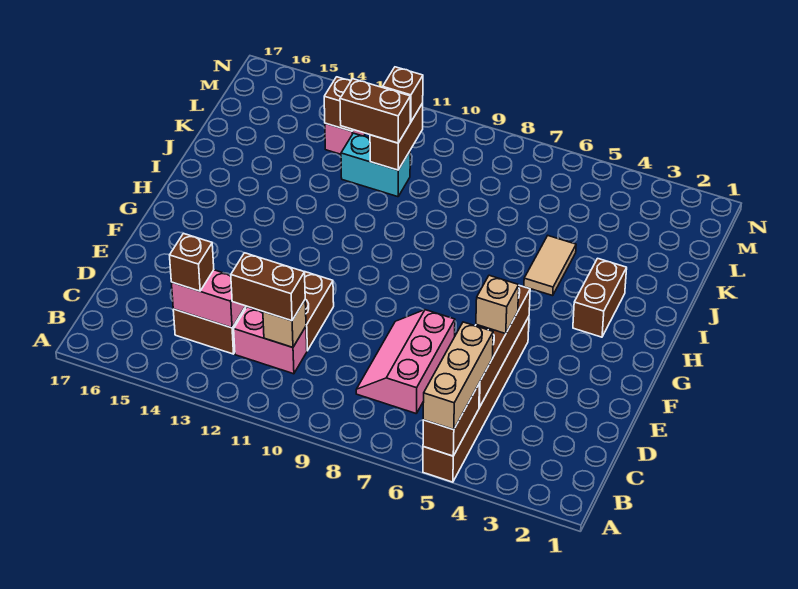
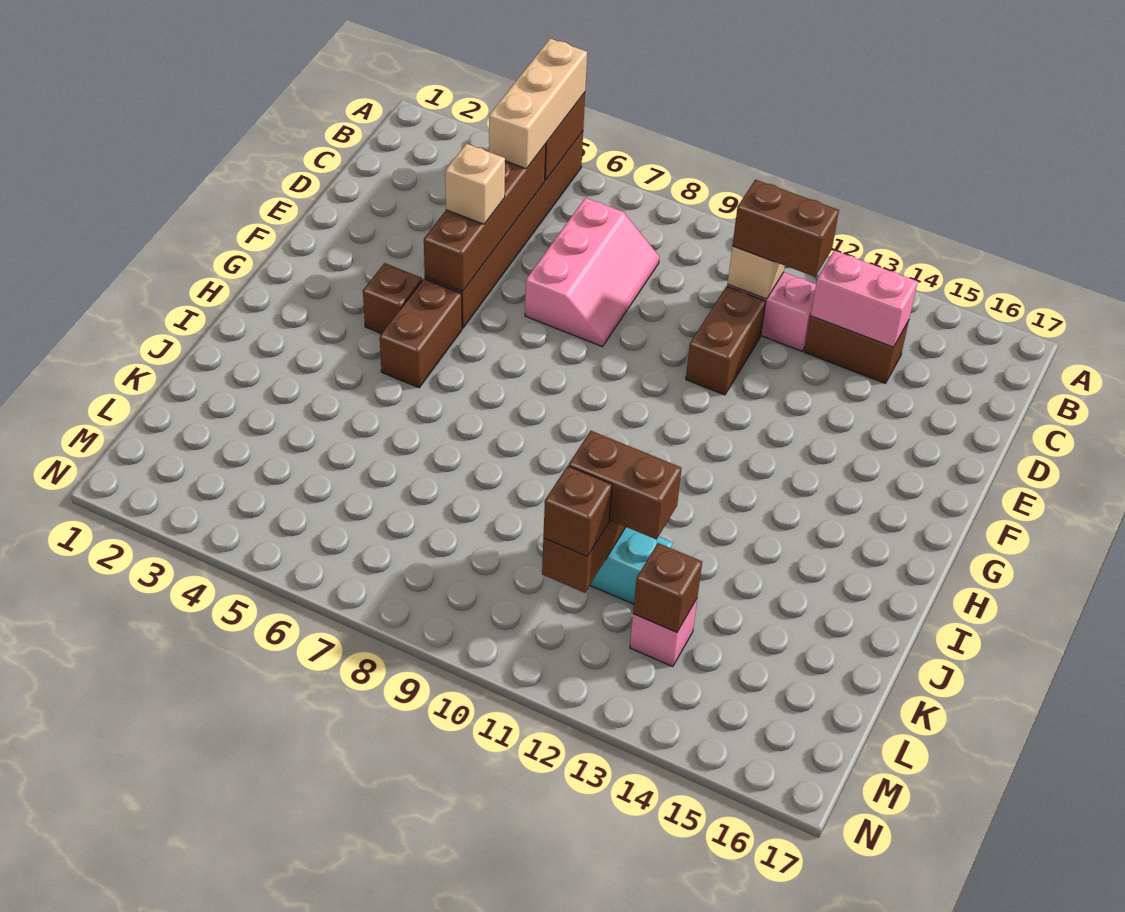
brown brick C14 level 3 -> brown brick G4 level 1
brown brick H3:I3 level 1 -> brown brick G5:H5 level 1
tan tile I5:J5 level 1 -> none

